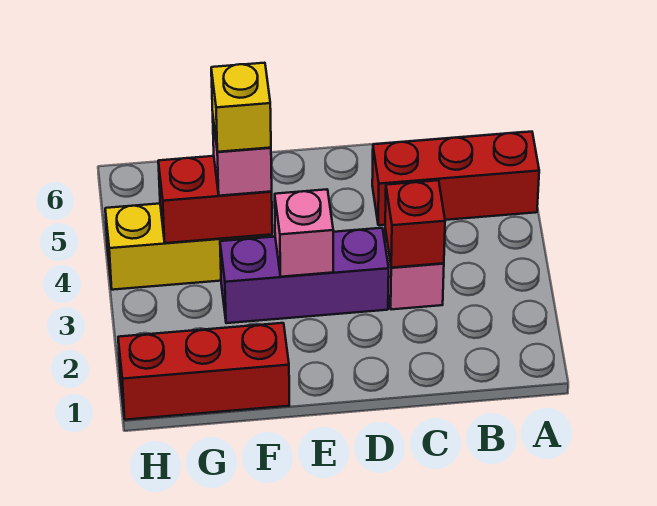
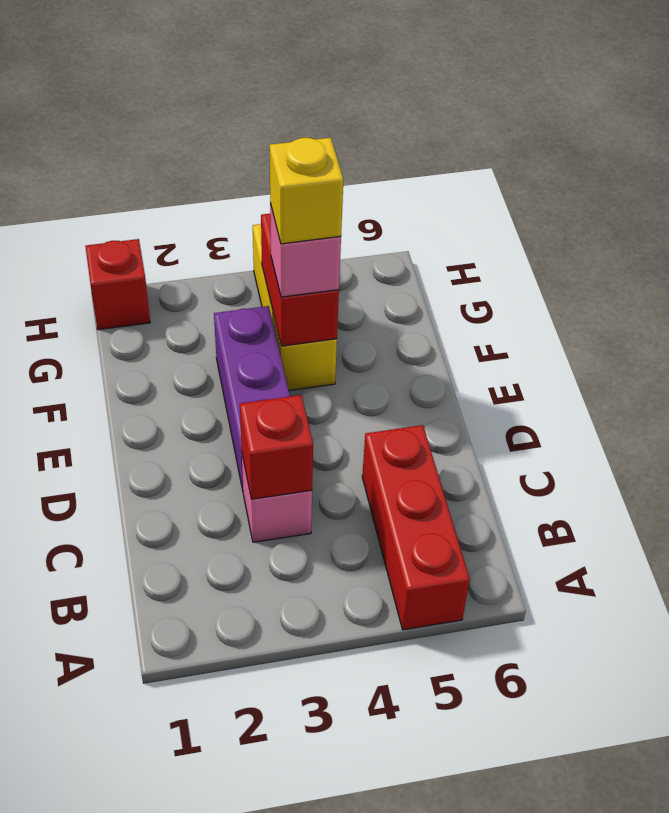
pink brick E3 level 2 -> none
red brick F1:H1 level 1 -> red brick H1 level 1

